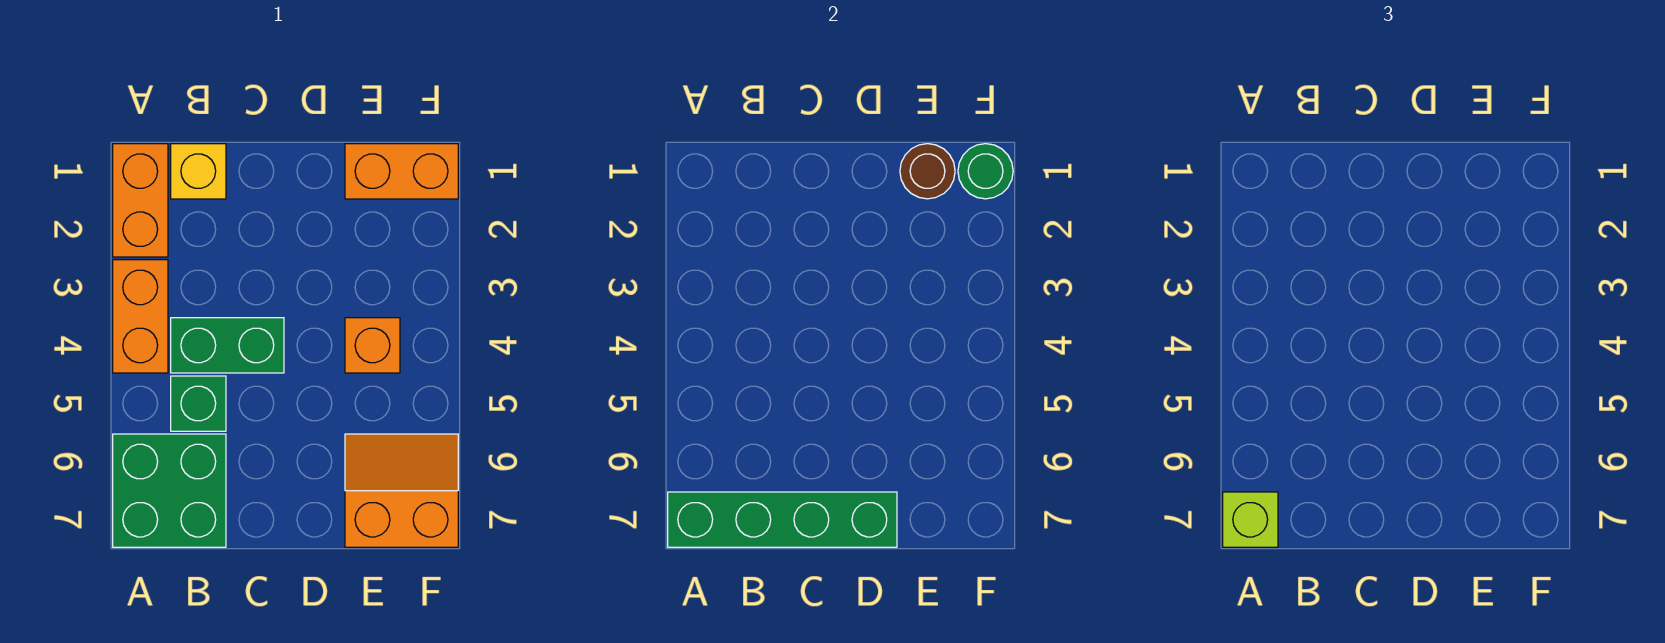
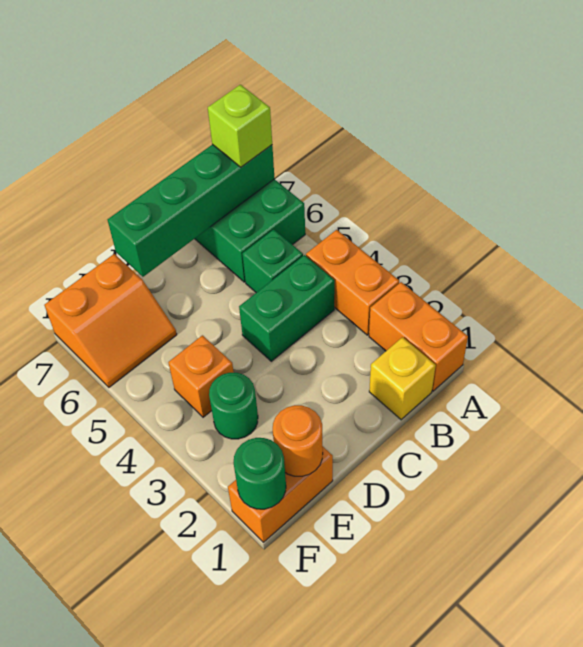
brown round brick E1 level 2 -> orange round brick E1 level 2
none -> green round brick E3 level 1

